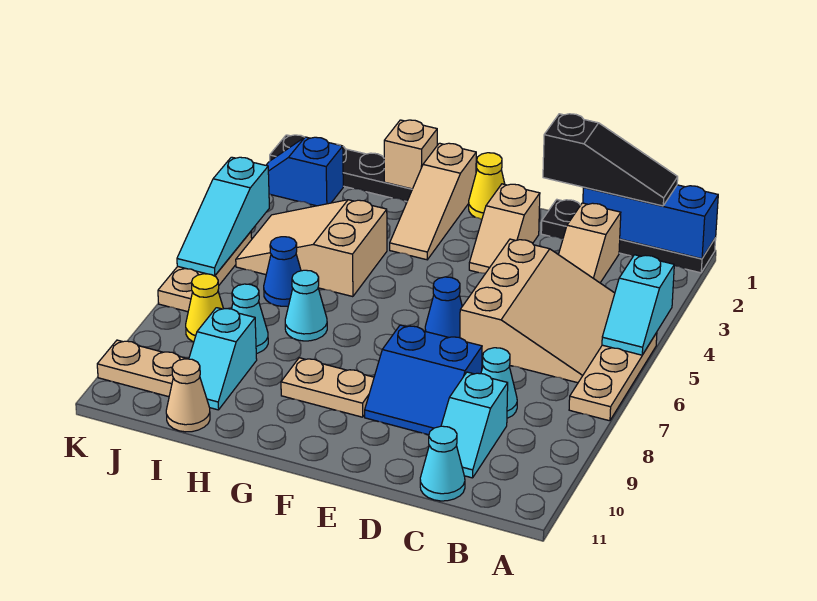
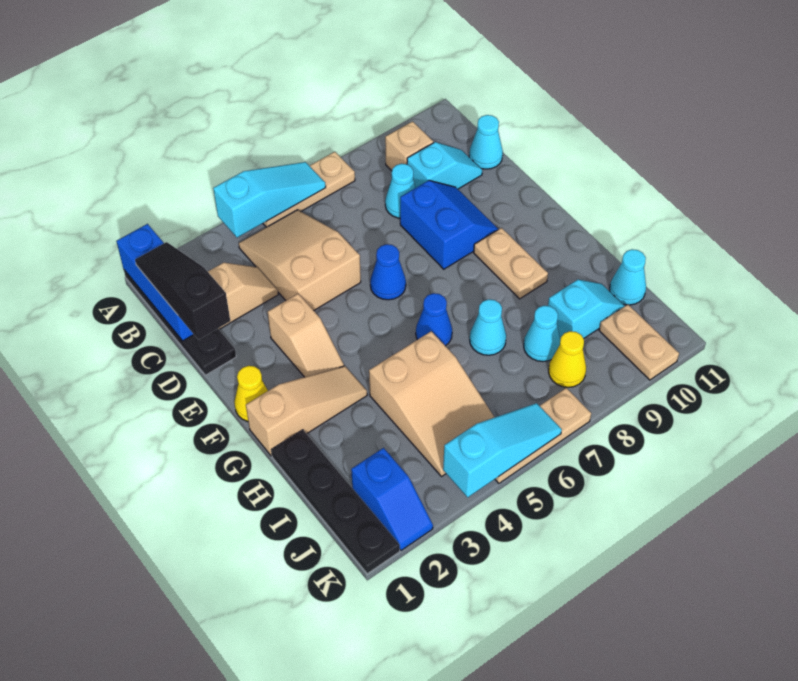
cyan slope A4:A5 level 2 top 4 -> cyan slope A4:A6 level 2 top 4
tan slope B4:D6 level 1 top D -> tan slope B4:D5 level 1 top D
tan slope E2:E3 level 1 top 2 -> tan slope E3:F3 level 1 top E
tan brick H1 level 2 -> tan brick B9 level 1
blue cone I6 level 1 -> blue cone G6 level 1
tan cone I11 level 1 -> cyan cone I11 level 1

